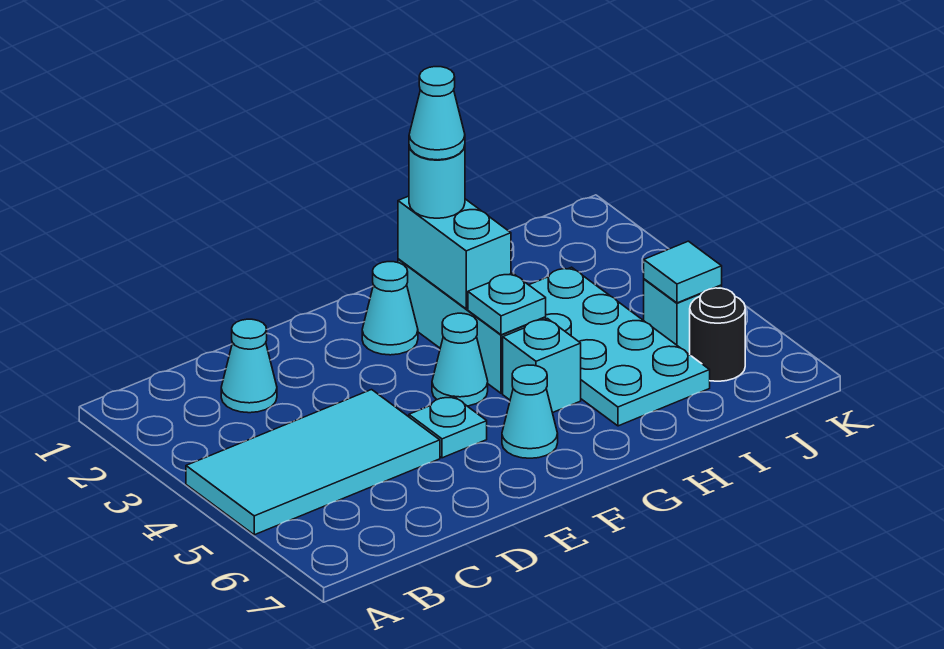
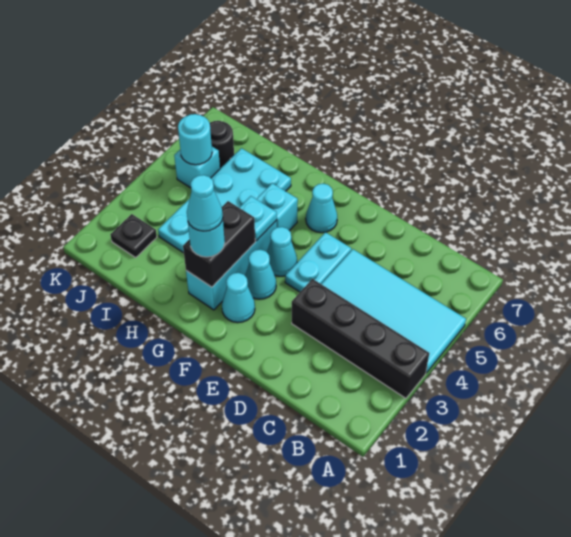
none -> black brick A3:D3 level 1
cyan cone C2 level 1 -> cyan cone F3 level 1
cyan plate E5 level 1 -> cyan plate E4:E5 level 1
cyan brick G2:G3 level 2 -> black brick G2:G3 level 2
none -> black plate J2 level 1
cyan tile J5 level 2 -> cyan round brick J5 level 2

